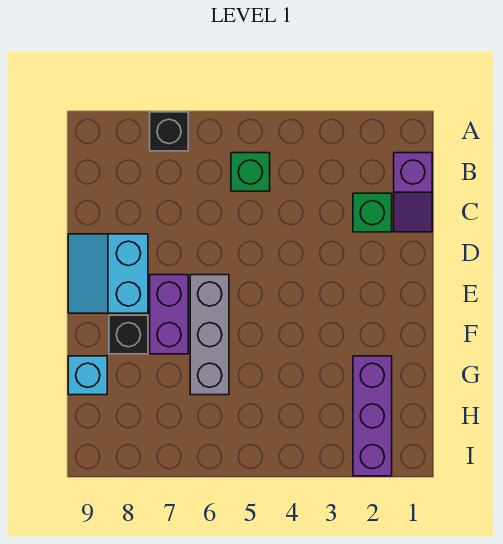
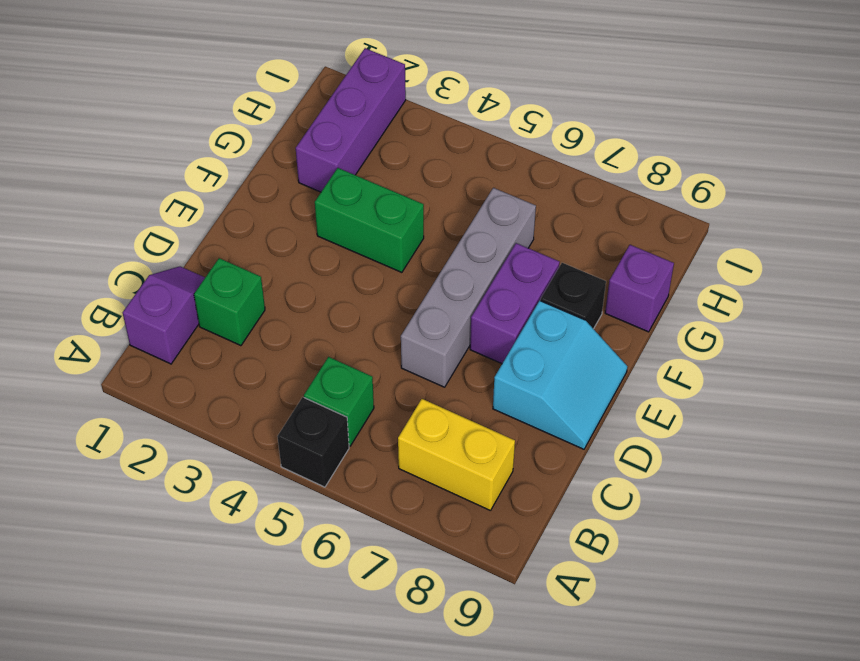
black brick A7 level 1 -> black brick A5 level 1
none -> yellow brick B7:B8 level 1
grey brick E6:G6 level 1 -> grey brick D6:G6 level 1
none -> green brick F3:F4 level 1
cyan brick G9 level 1 -> purple brick G9 level 1

